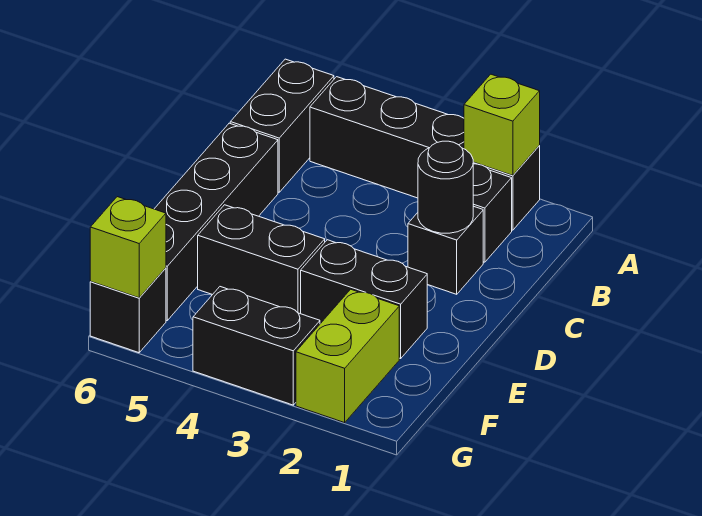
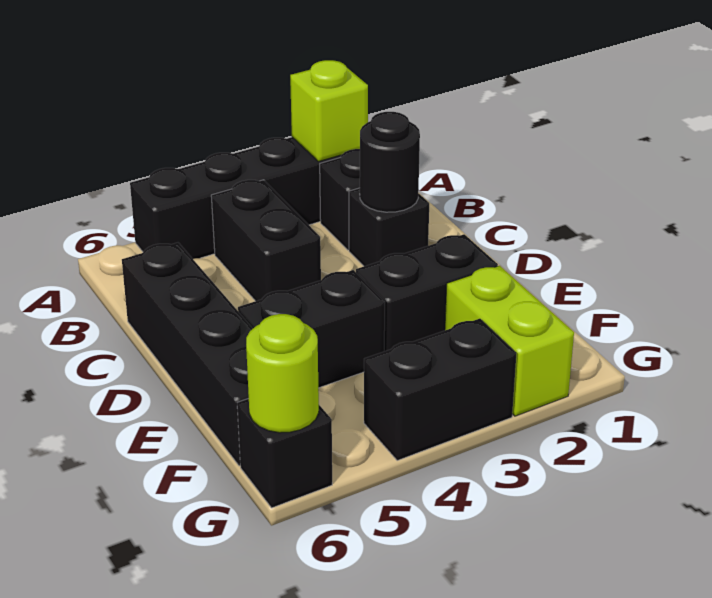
black brick A6:B6 level 1 -> black brick B4:C4 level 1
lime brick G6 level 2 -> lime round brick G6 level 2

